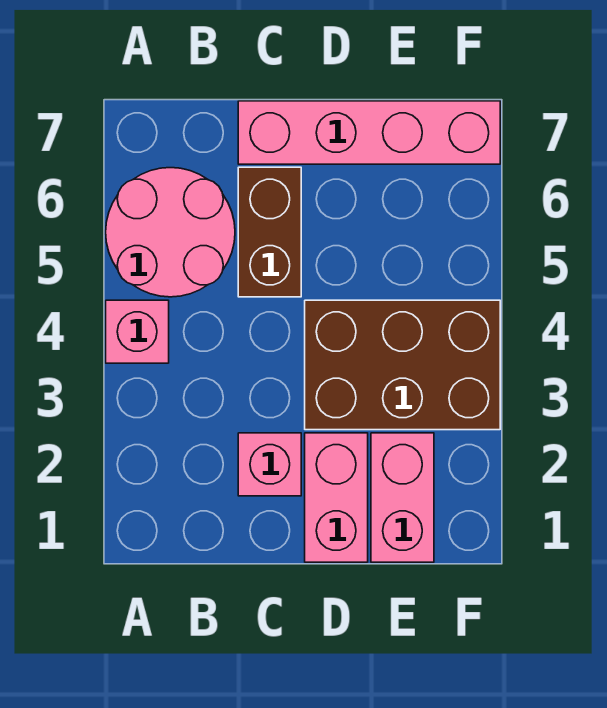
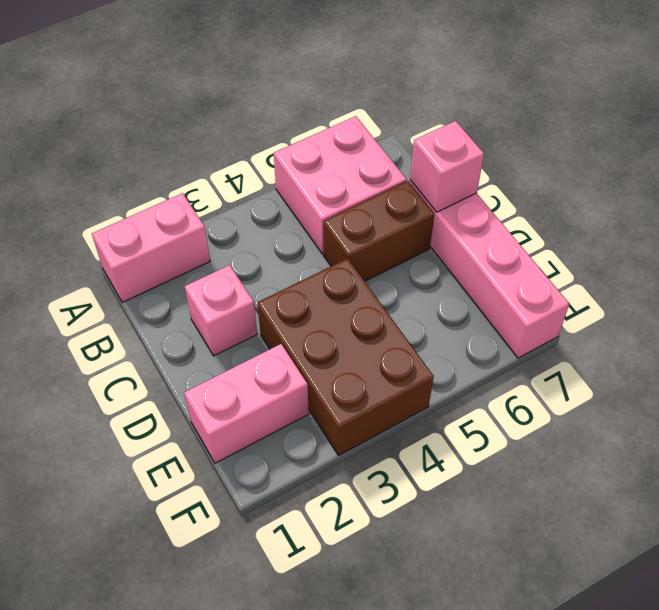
pink brick A4 level 1 -> pink brick C7 level 2
pink round brick A5:B6 level 1 -> pink brick A5:B6 level 1
pink brick D1:D2 level 1 -> pink brick A1:A2 level 1

